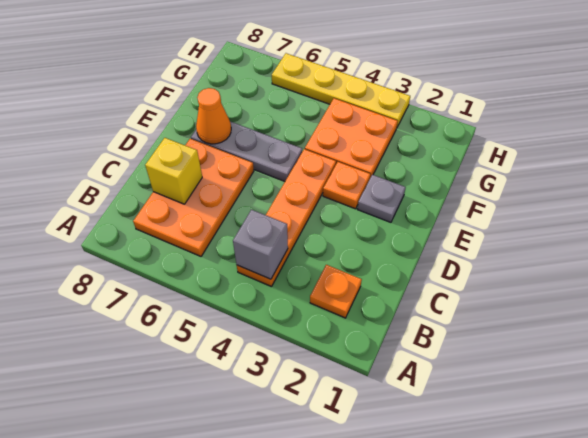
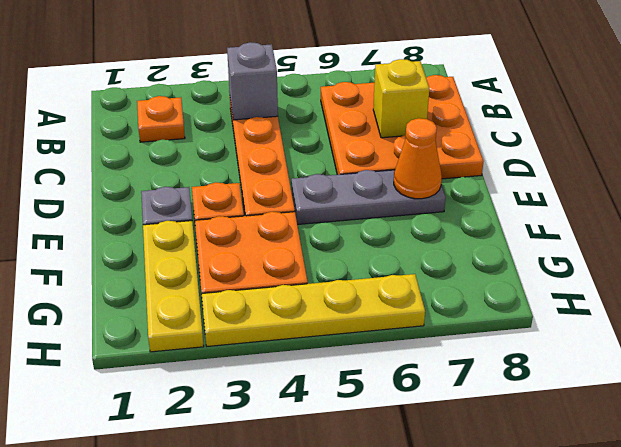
orange plate B6:D7 level 1 -> orange plate B6:D8 level 1
none -> yellow plate F2:H2 level 1

